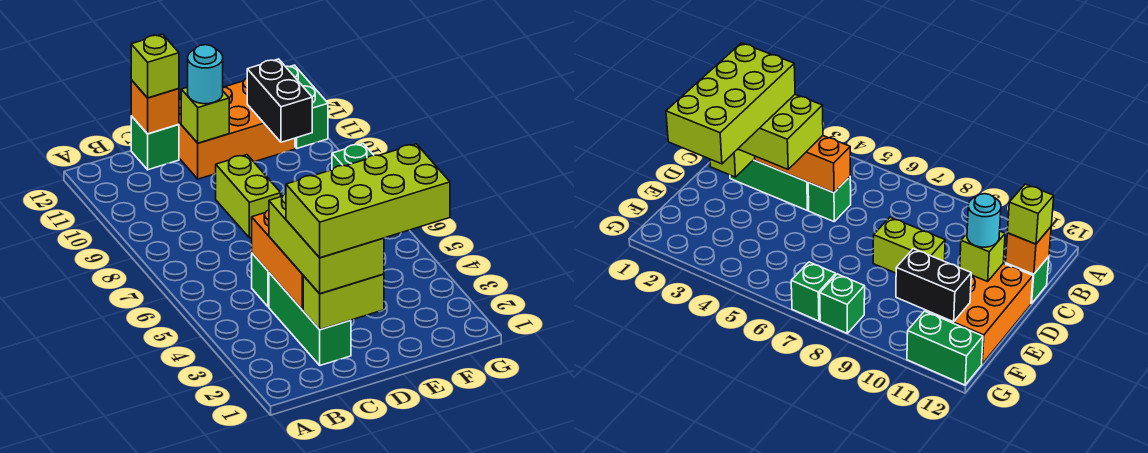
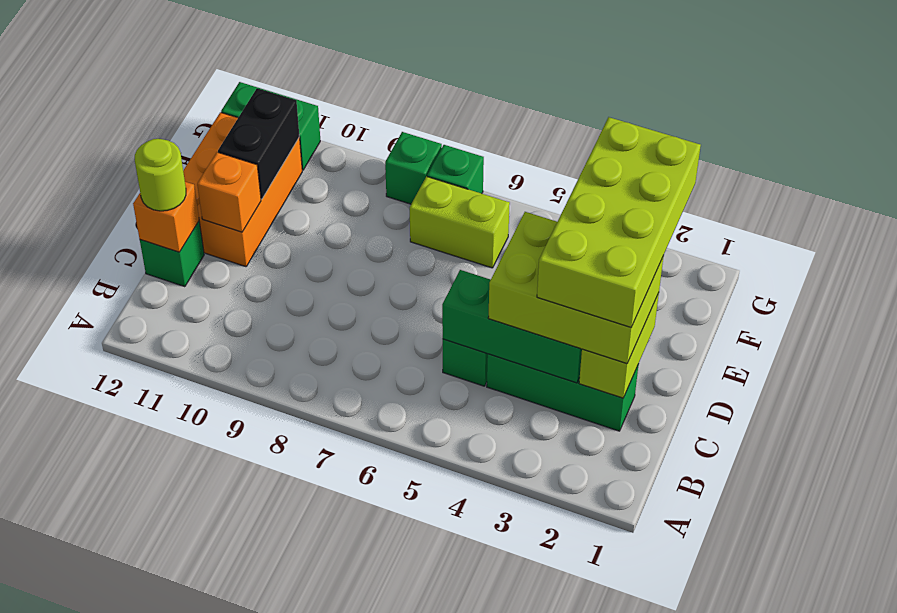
orange brick C3:C5 level 2 -> green brick C3:C5 level 2
lime brick C12 level 3 -> lime round brick C12 level 3
lime brick D8:D9 level 1 -> lime brick F6:F7 level 1
lime brick D11 level 2 -> orange brick D11 level 2
cyan round brick D11 level 3 -> none
black brick F10:F11 level 2 -> black brick E11:F11 level 2

